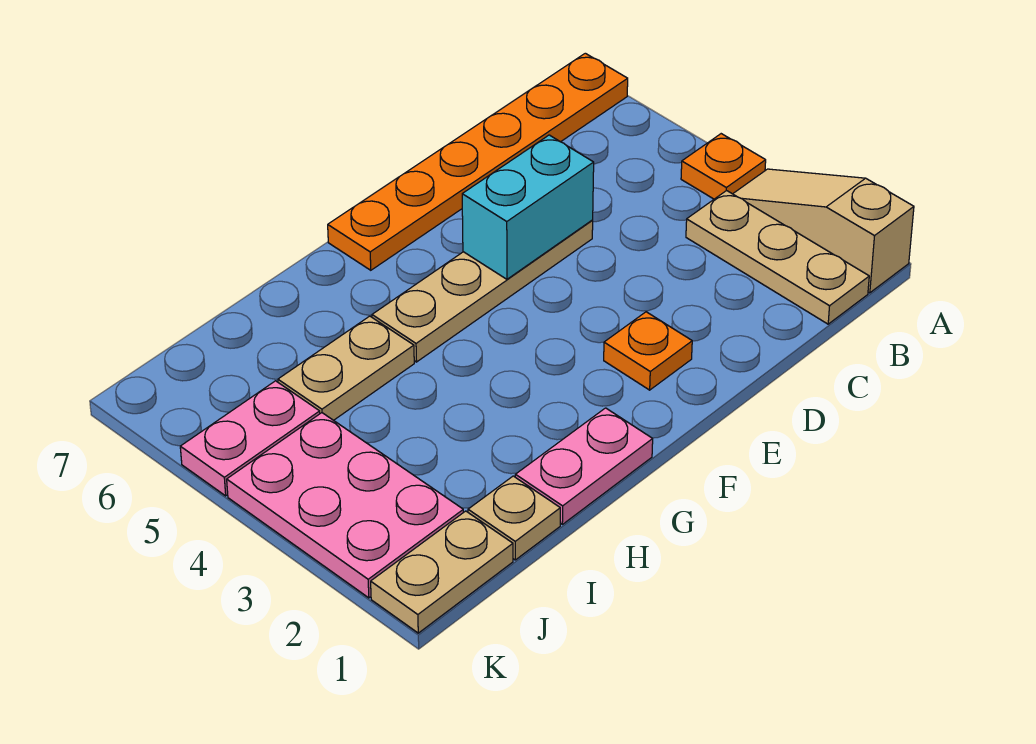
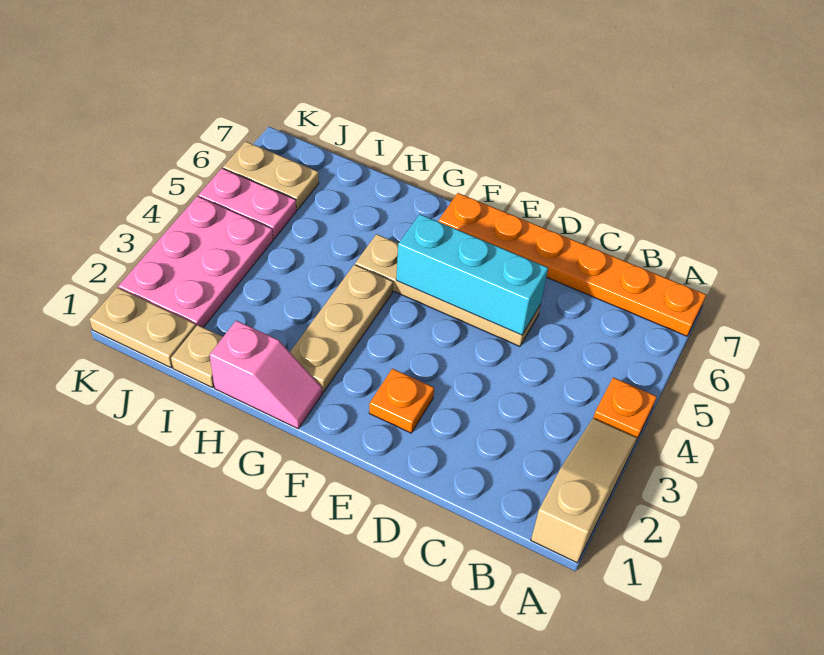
tan plate B1:B3 level 1 -> tan plate G2:G4 level 1
cyan brick D5:E5 level 2 -> cyan brick D5:F5 level 2
pink plate G1:H1 level 1 -> pink slope G1:H1 level 1 top H
tan plate H5:I5 level 1 -> tan plate J6:K6 level 1

